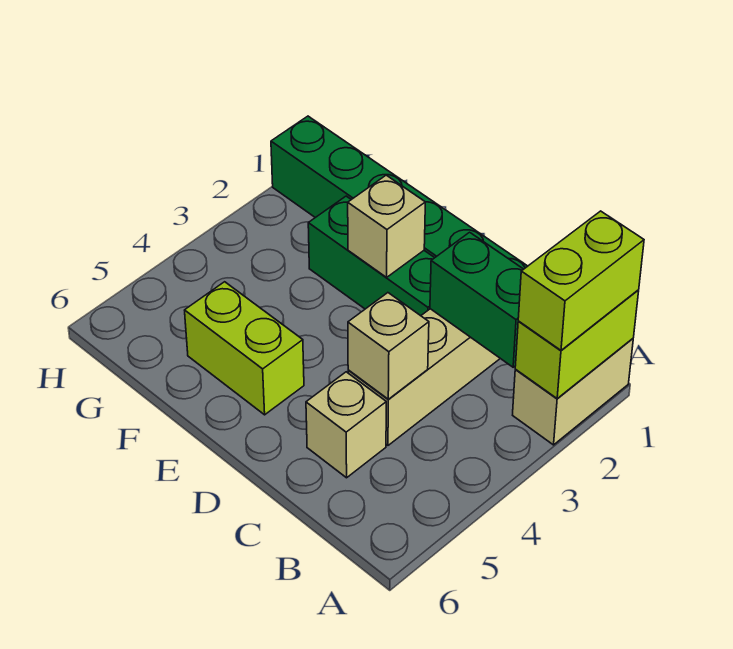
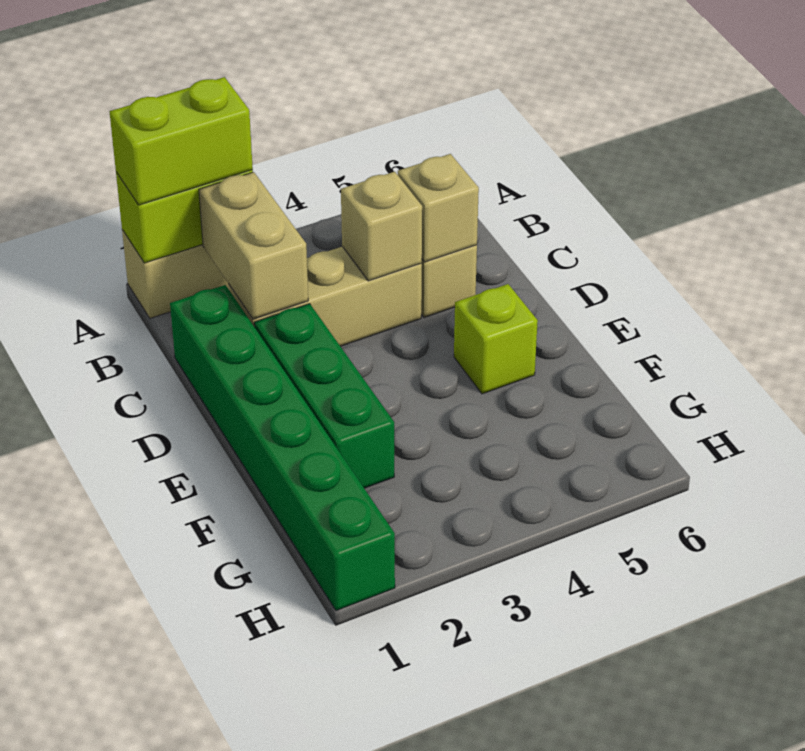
green brick B2:C2 level 2 -> tan brick B2:C2 level 2
tan brick E2 level 2 -> tan brick C5 level 2
lime brick E5:F5 level 1 -> lime brick E5 level 1

